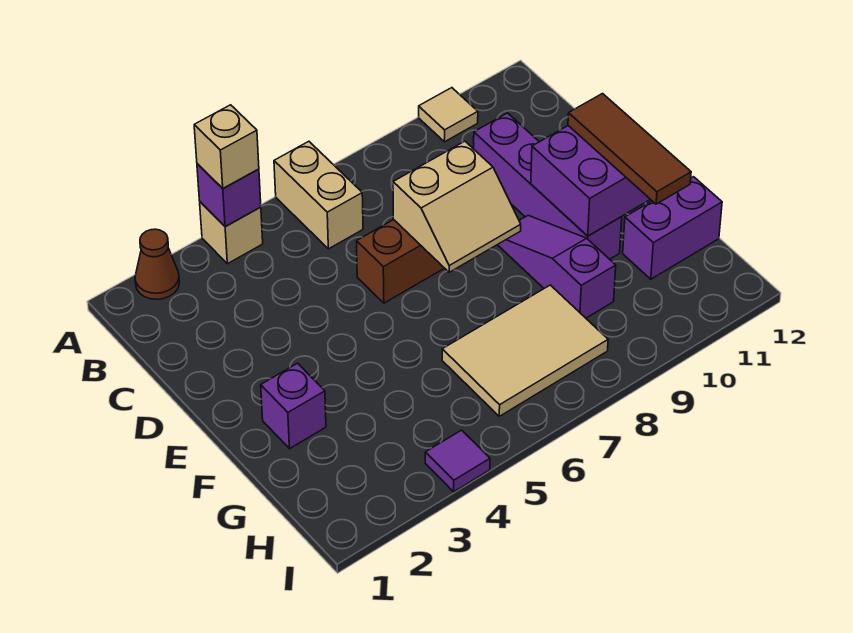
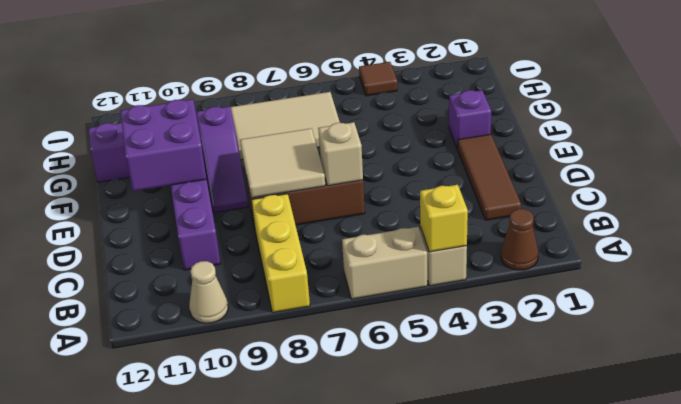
purple brick A4 level 2 -> yellow brick A4 level 2
tan brick A4 level 3 -> tan brick D6 level 2
tan brick A6:B6 level 1 -> tan brick A5:A6 level 1
none -> yellow brick A8:C8 level 1
tan tile A10 level 1 -> tan cone A10 level 1
tan slope D7:E8 level 2 top D -> tan tile D7:E8 level 2
brown tile E11:G11 level 3 -> brown tile C2:E2 level 1
purple tile I4 level 1 -> brown tile I4 level 1

